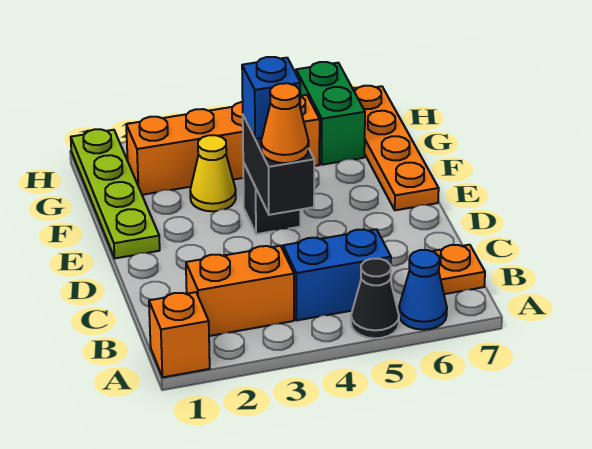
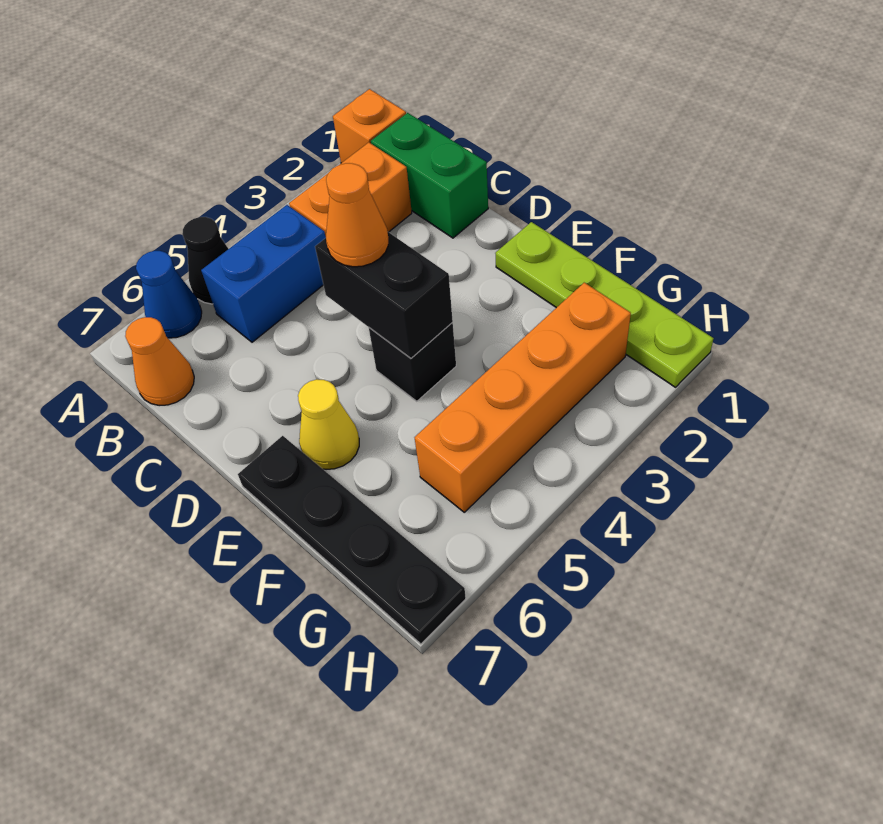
orange plate B7 level 1 -> orange cone B7 level 1
blue brick E4 level 3 -> none
orange plate E7:H7 level 1 -> black plate E7:H7 level 1
yellow cone F3 level 1 -> yellow cone E6 level 1
green brick G6:H6 level 1 -> green brick B1:C1 level 1

